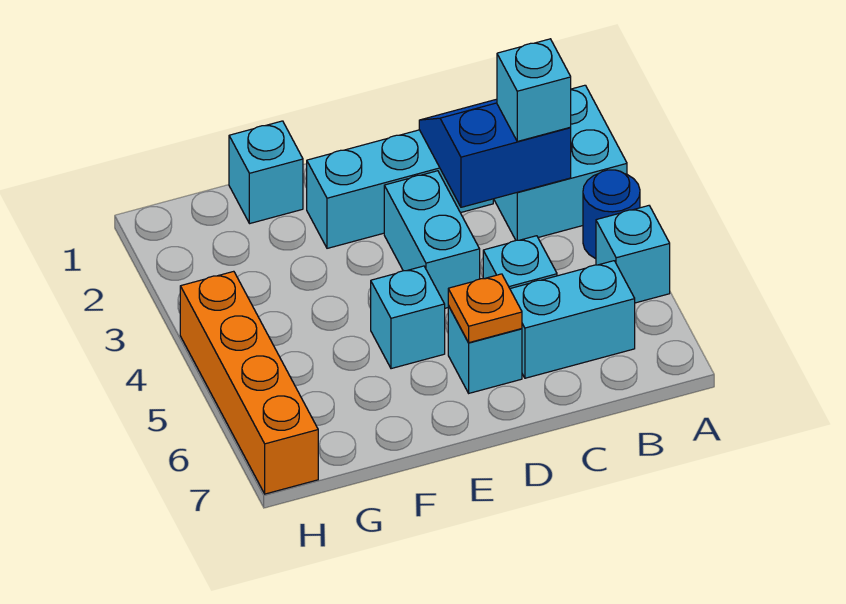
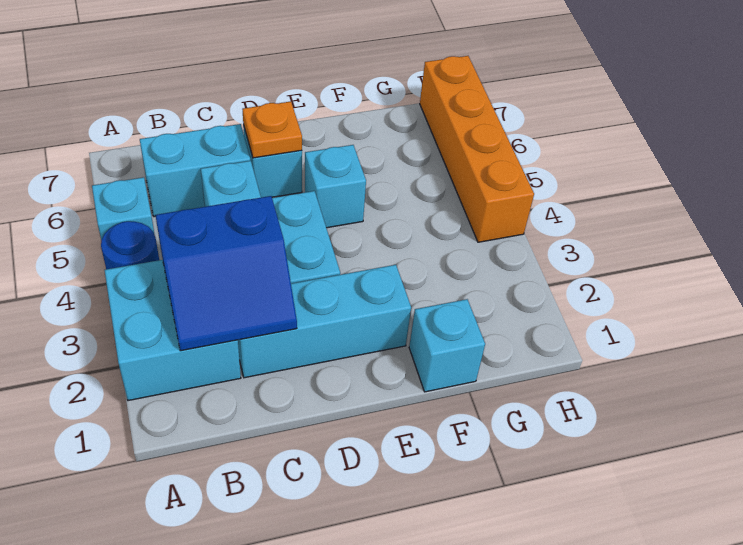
cyan brick B3 level 3 -> none

